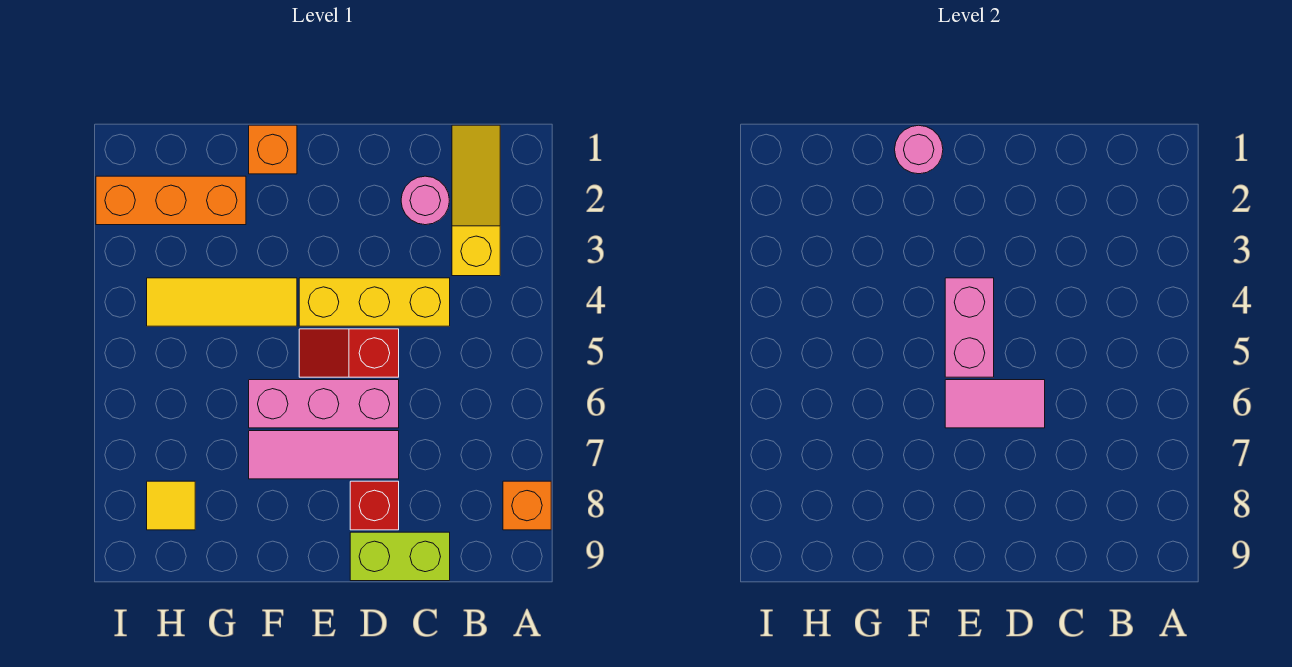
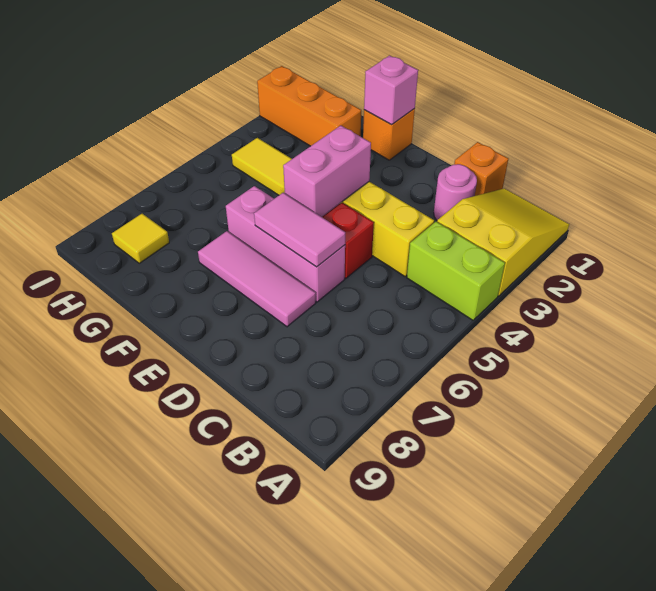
orange brick A8 level 1 -> orange brick C1 level 1
yellow slope B1:B3 level 1 top 3 -> yellow slope A1:B3 level 1 top 3
lime brick C9:D9 level 1 -> lime brick A4:B4 level 1
red brick D8 level 1 -> none
pink round brick F1 level 2 -> pink brick F1 level 2

